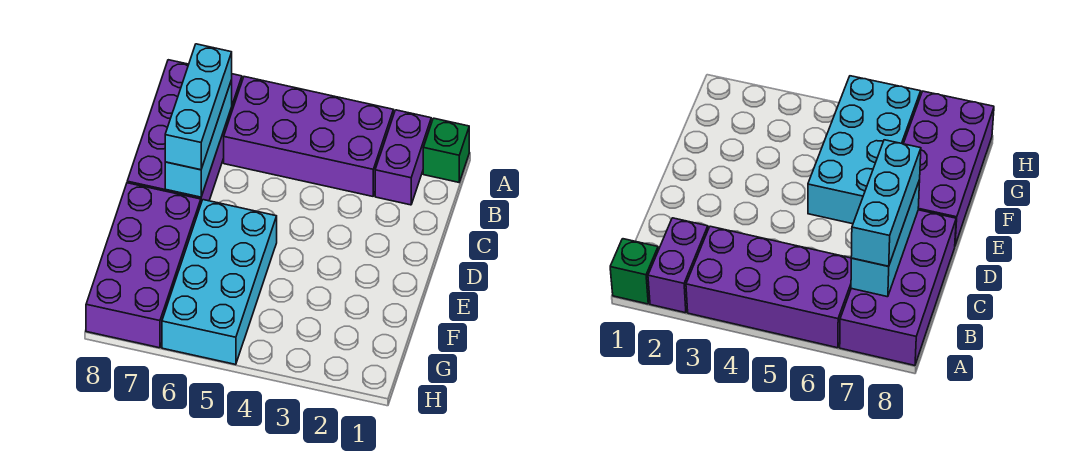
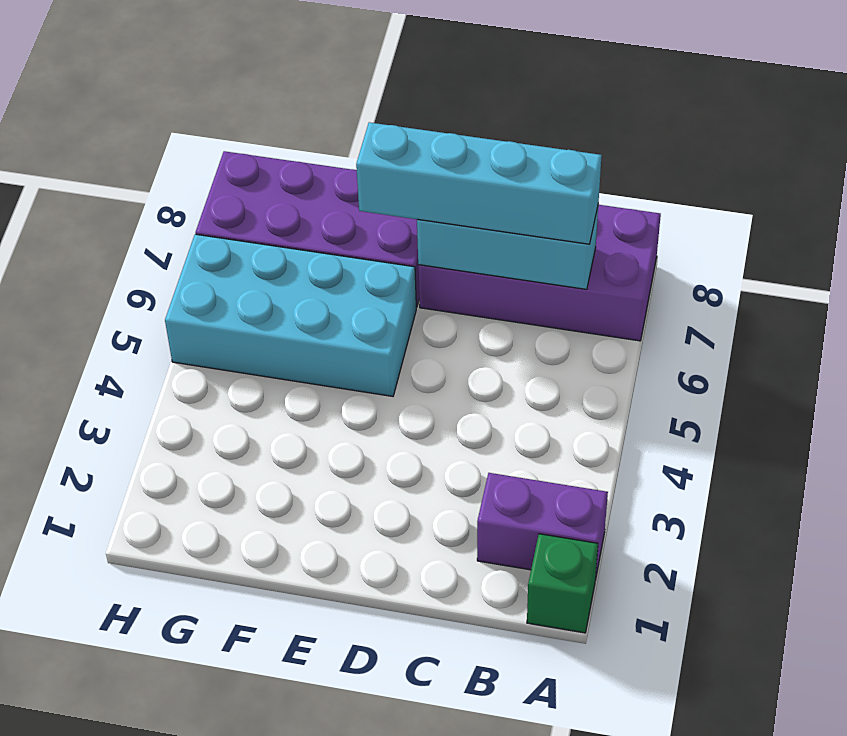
purple brick A3:B6 level 1 -> none
cyan brick B7:D7 level 3 -> cyan brick B7:E7 level 3

